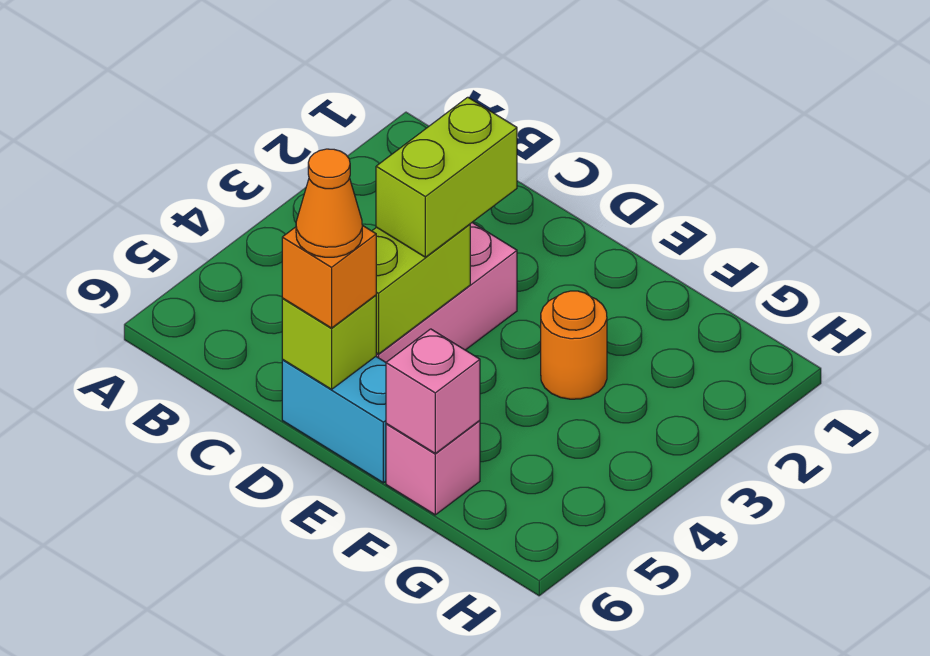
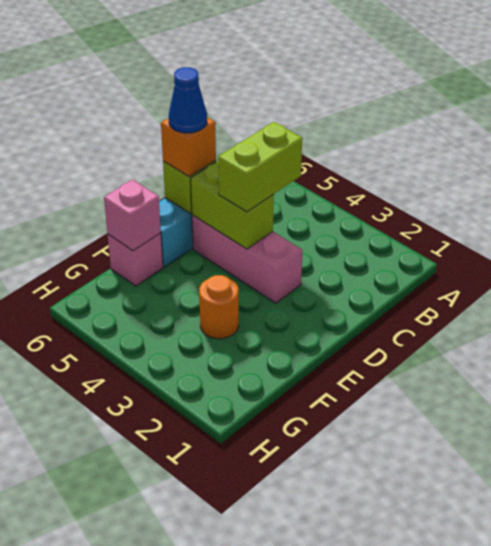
lime brick D3:D4 level 3 -> lime brick C4:D4 level 3
orange cone D6 level 4 -> blue cone D6 level 4

